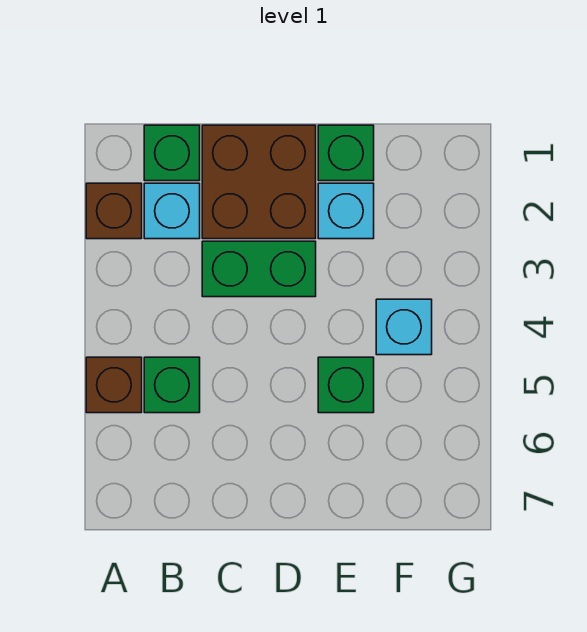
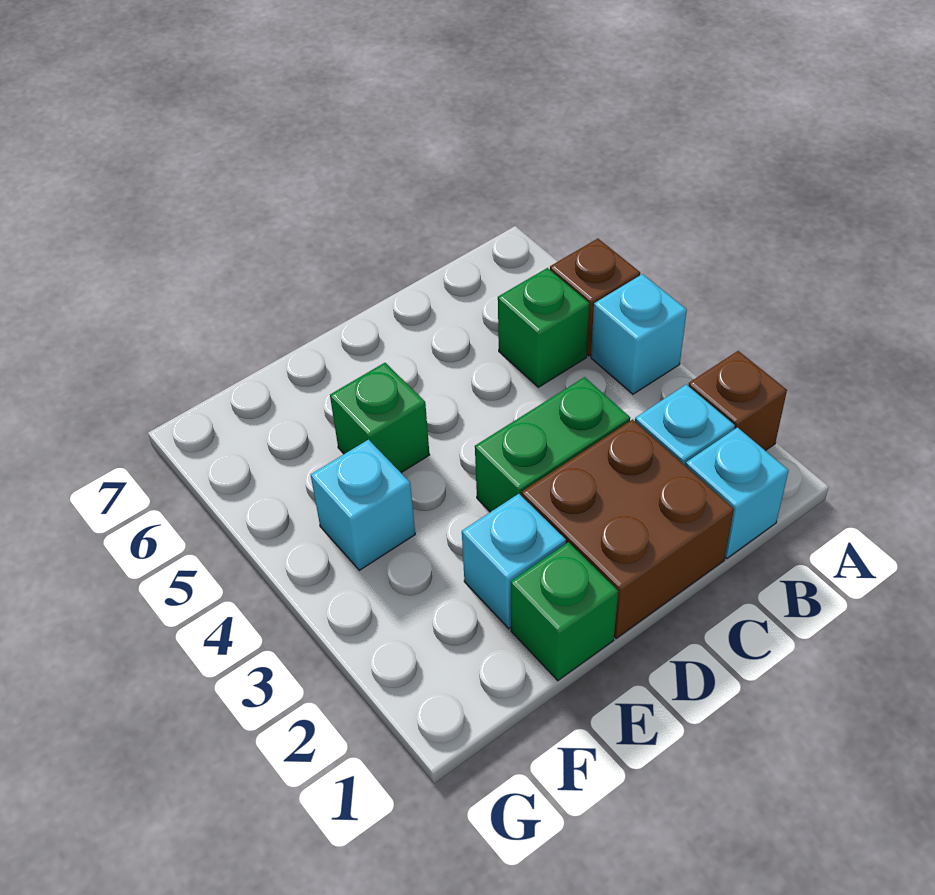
none -> cyan brick A4 level 1
green brick B1 level 1 -> cyan brick B1 level 1

